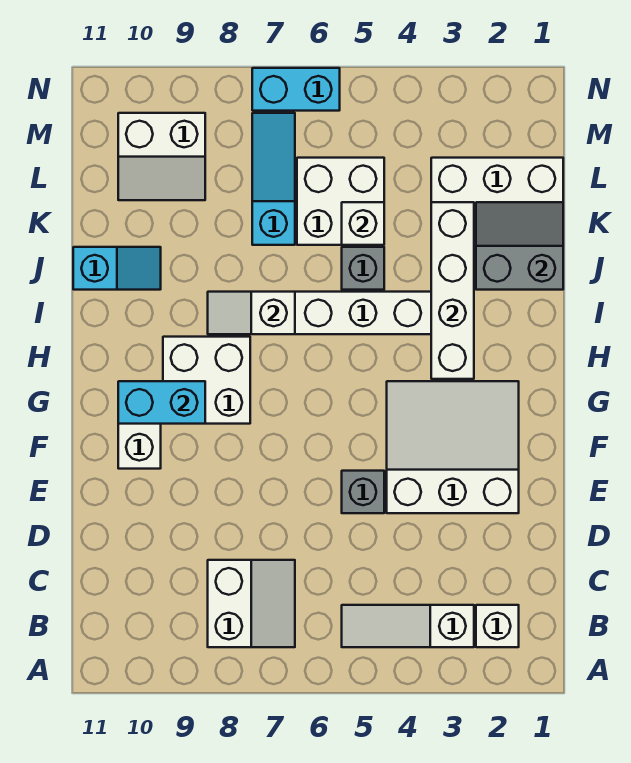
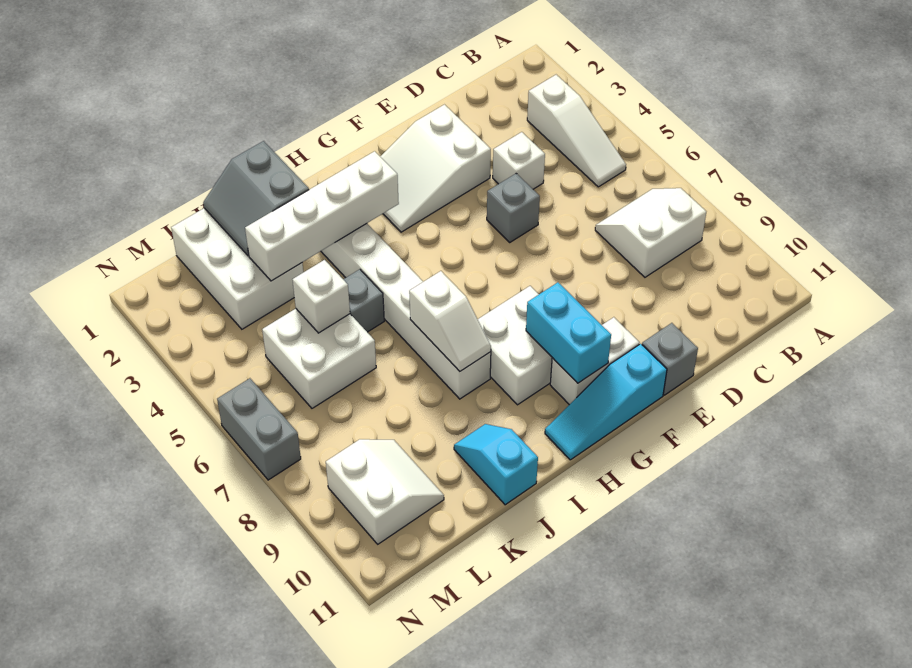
white brick B2 level 1 -> white brick D4 level 1
white slope E2:G4 level 1 top E -> white slope E2:G3 level 1 top E
none -> grey brick E11 level 1
cyan slope K7:M7 level 1 top K -> cyan slope F11:H11 level 1 top F
cyan brick N6:N7 level 1 -> grey brick N6:N7 level 1

